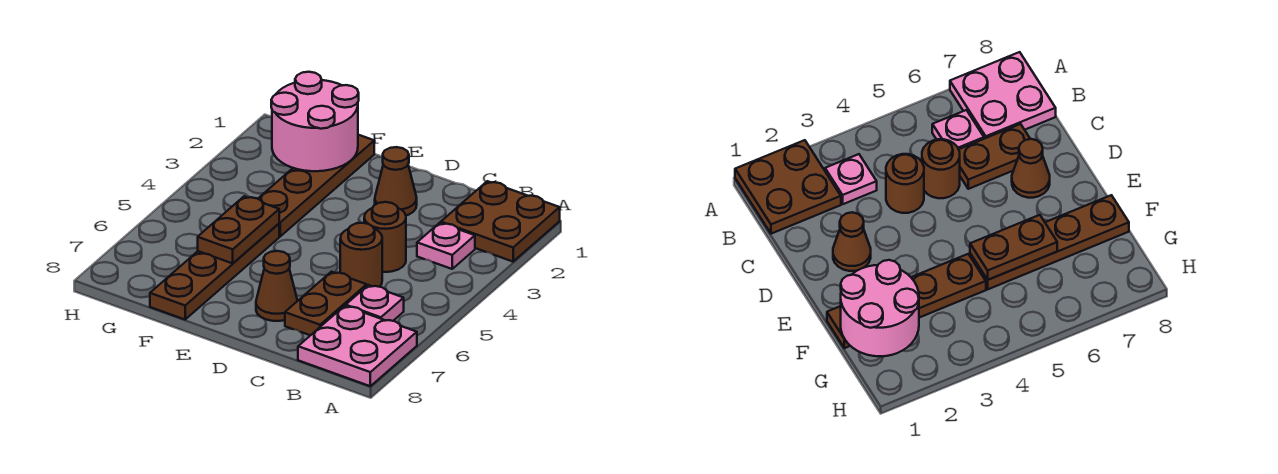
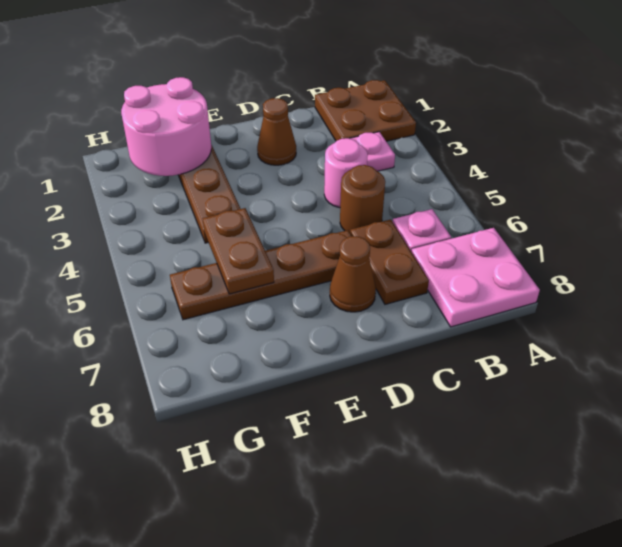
brown round brick C4 level 1 -> pink round brick C4 level 1
brown plate F5:F8 level 1 -> brown plate D6:G6 level 1

